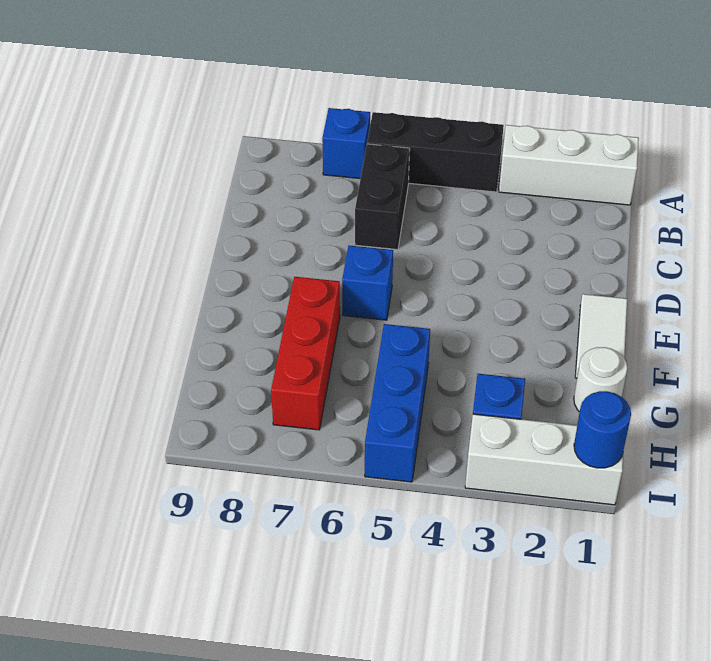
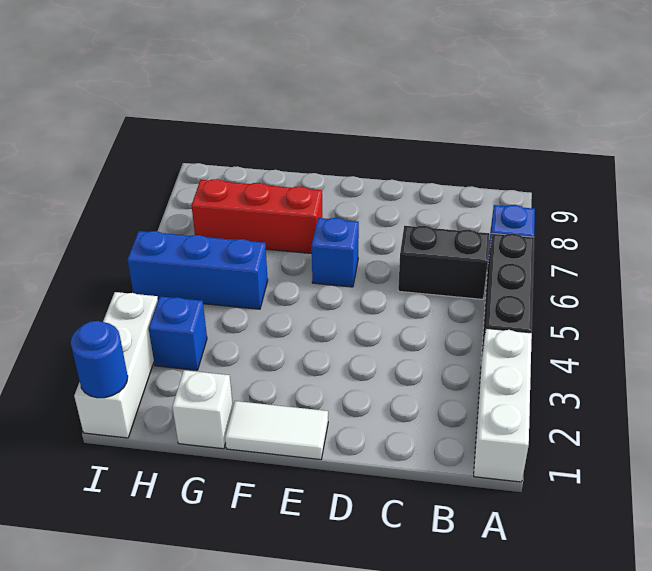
white round brick G1 level 1 -> white brick G1 level 1

